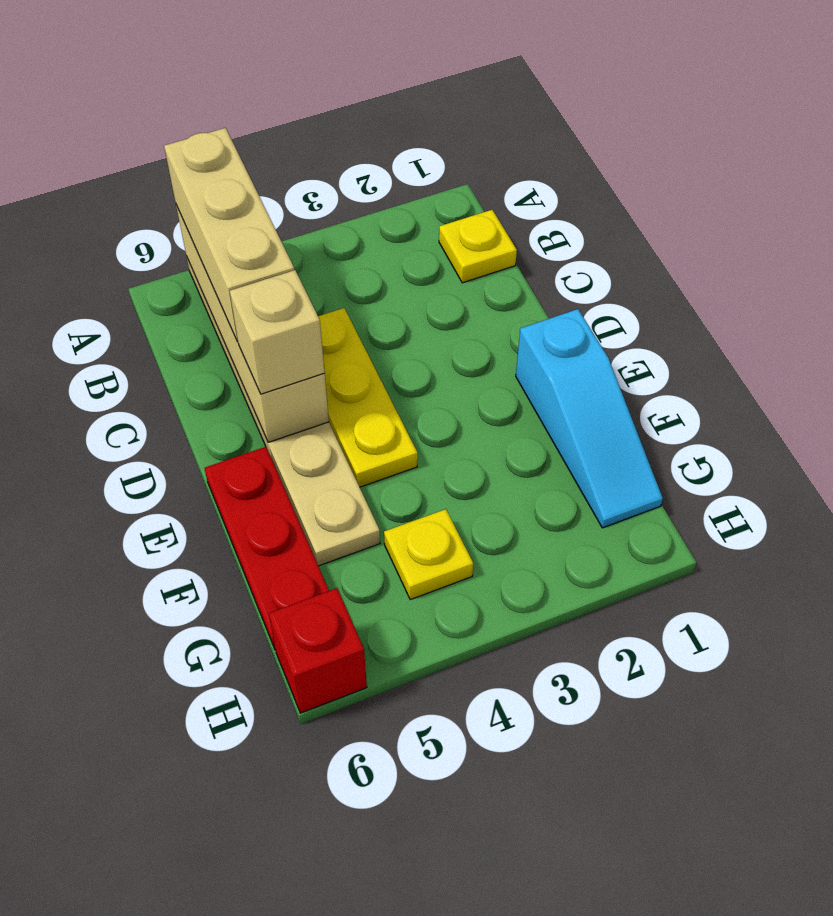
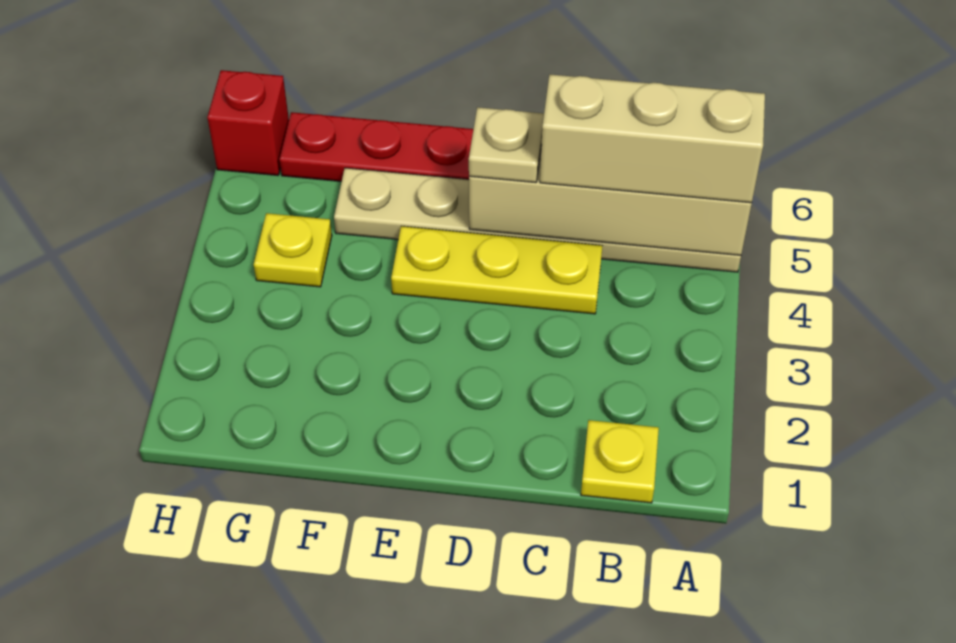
tan brick D5 level 3 -> tan plate D5 level 3
cyan slope E1:G1 level 1 top E -> none

